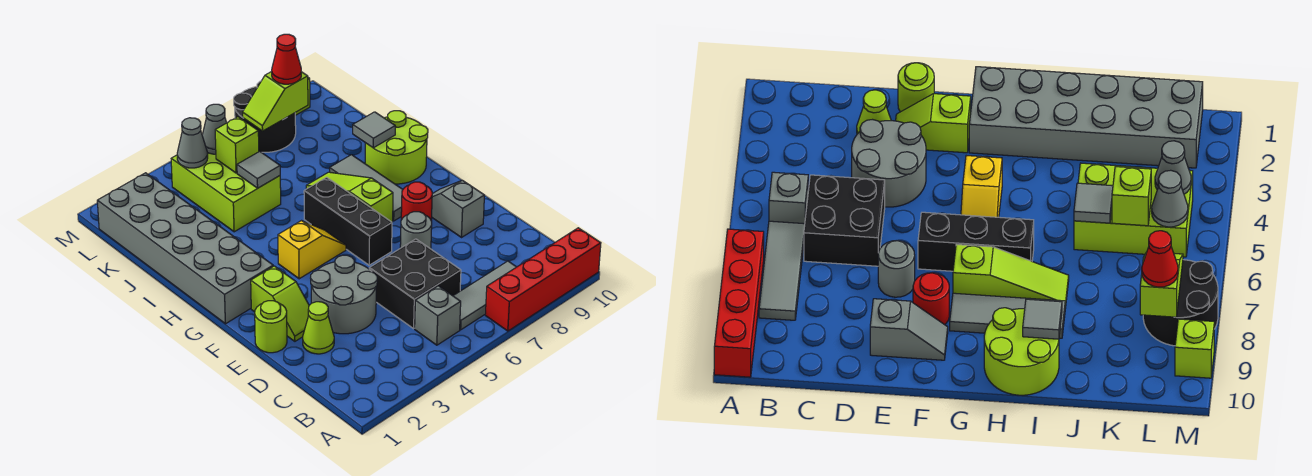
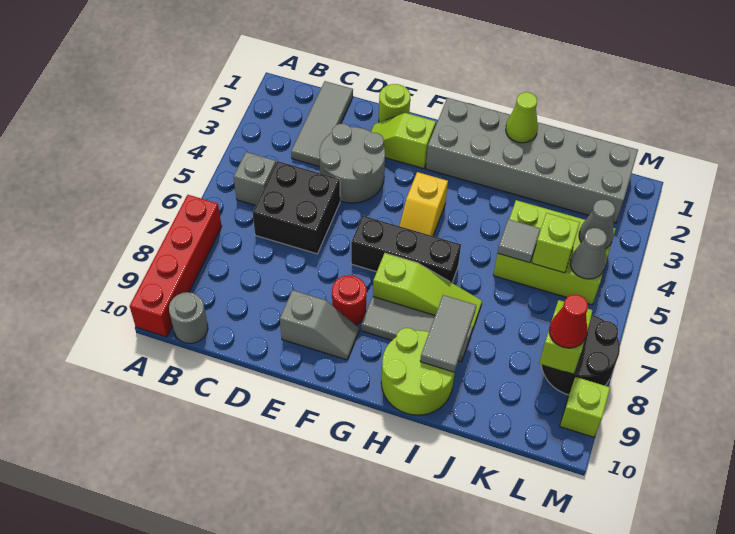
grey tile B6:B8 level 1 -> grey tile C1:C3 level 1
lime cone D2 level 1 -> lime cone I1 level 2
grey round brick E7 level 1 -> grey round brick B10 level 1
grey tile I9 level 2 -> grey tile I8:I9 level 2

